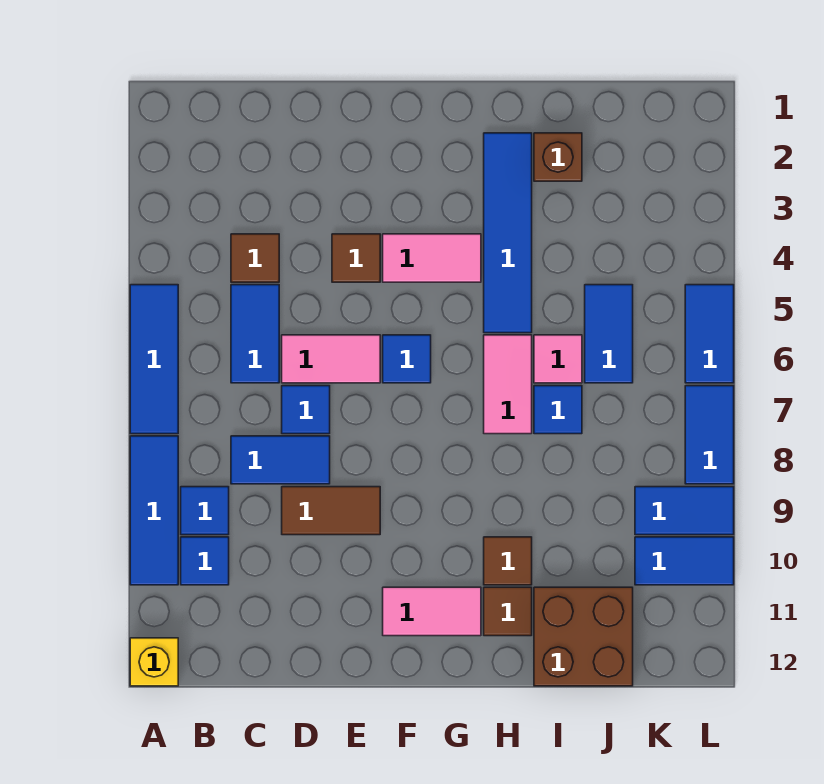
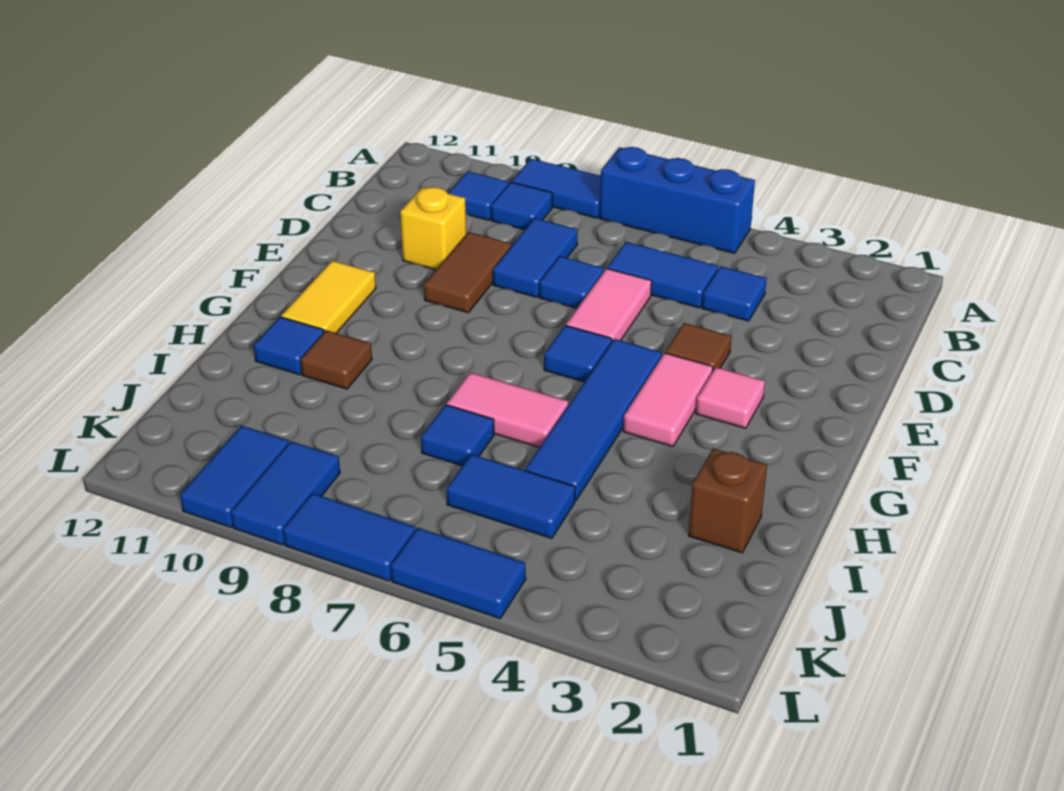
blue tile A5:A7 level 1 -> blue brick A5:A7 level 1
blue tile A8:A10 level 1 -> blue tile A8:A9 level 1
yellow brick A12 level 1 -> yellow brick D10 level 1
brown tile C4 level 1 -> blue tile C4 level 1
pink tile F11:G11 level 1 -> yellow tile F11:G11 level 1
blue tile H2:H5 level 1 -> blue tile F5:I5 level 1
brown tile H11 level 1 -> blue tile H11 level 1
pink tile I6 level 1 -> pink tile F3 level 1
brown brick I11:J12 level 1 -> none

